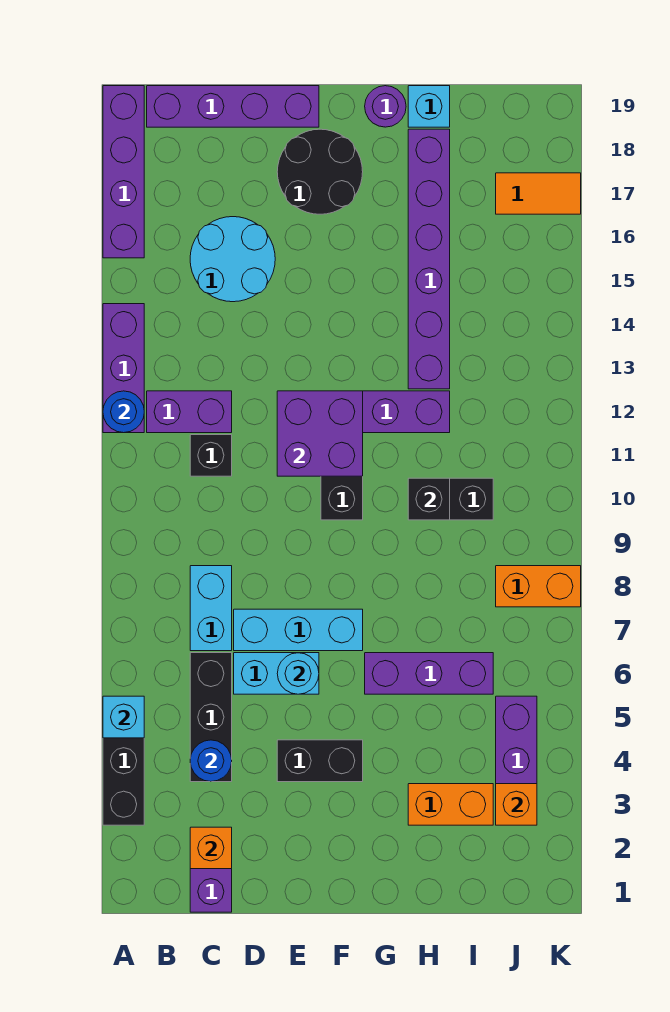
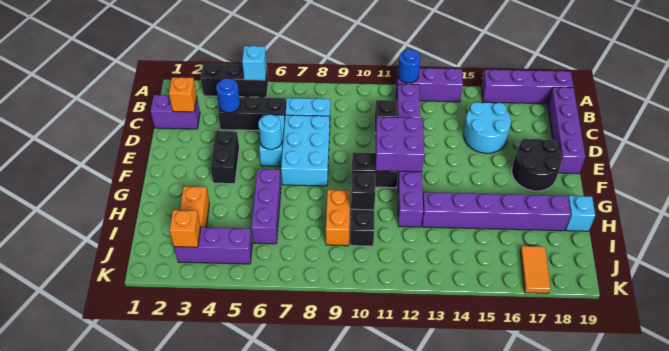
cyan brick D7:F7 level 1 -> cyan brick D7:F8 level 1
purple round brick G19 level 1 -> none
orange brick J8:K8 level 1 -> orange brick H9:I9 level 1

